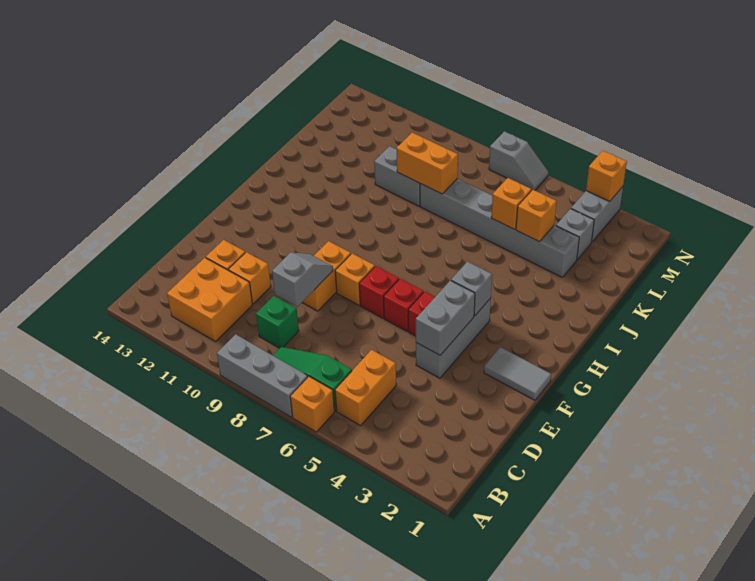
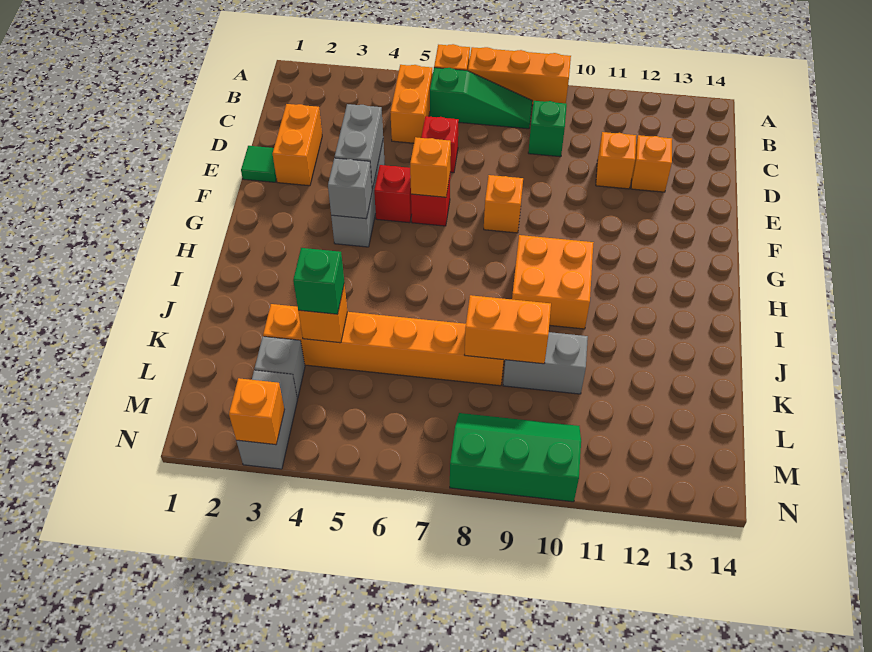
grey brick A7:A9 level 1 -> orange brick A7:A9 level 1
orange brick B11:C12 level 1 -> orange brick H9:I10 level 1
grey slope D9:E9 level 2 top D -> none
none -> green tile E1 level 1
orange brick E9:F9 level 1 -> orange brick D2:E2 level 1
grey tile F1:F2 level 1 -> none
red brick F7 level 1 -> red brick D6 level 1
grey brick K3:K8 level 1 -> orange brick K3:K8 level 1
none -> green brick K4 level 3
orange brick K5 level 2 -> orange brick F6 level 2
none -> green slope M8:N10 level 1 top N
grey slope N6:N7 level 1 top 7 -> none

